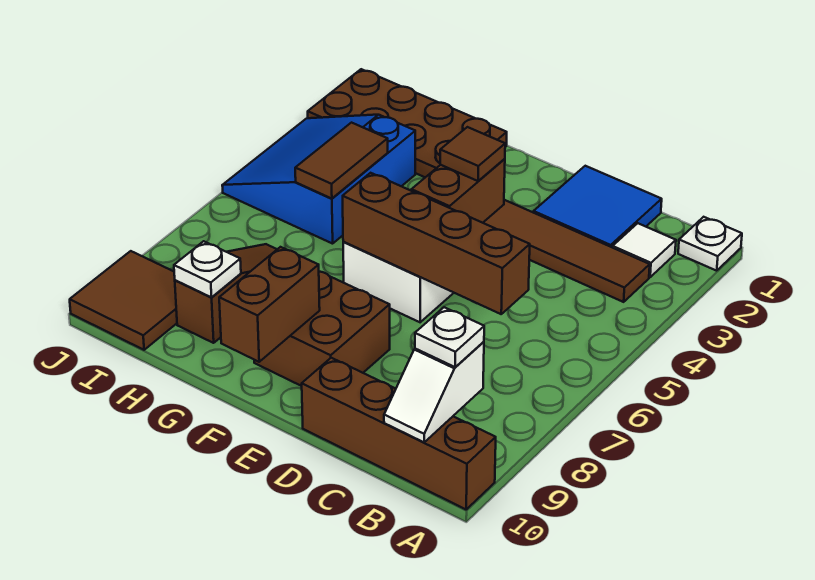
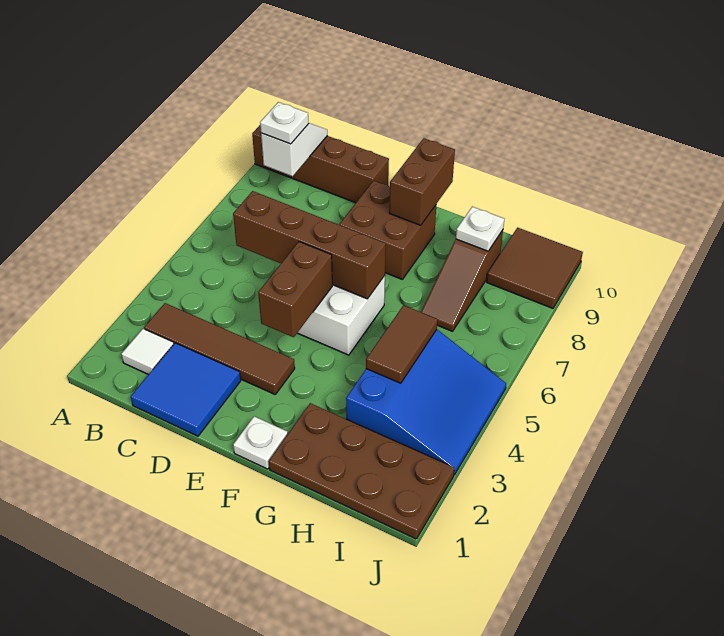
white plate A1 level 1 -> white plate F1 level 1
brown tile E4 level 3 -> none

